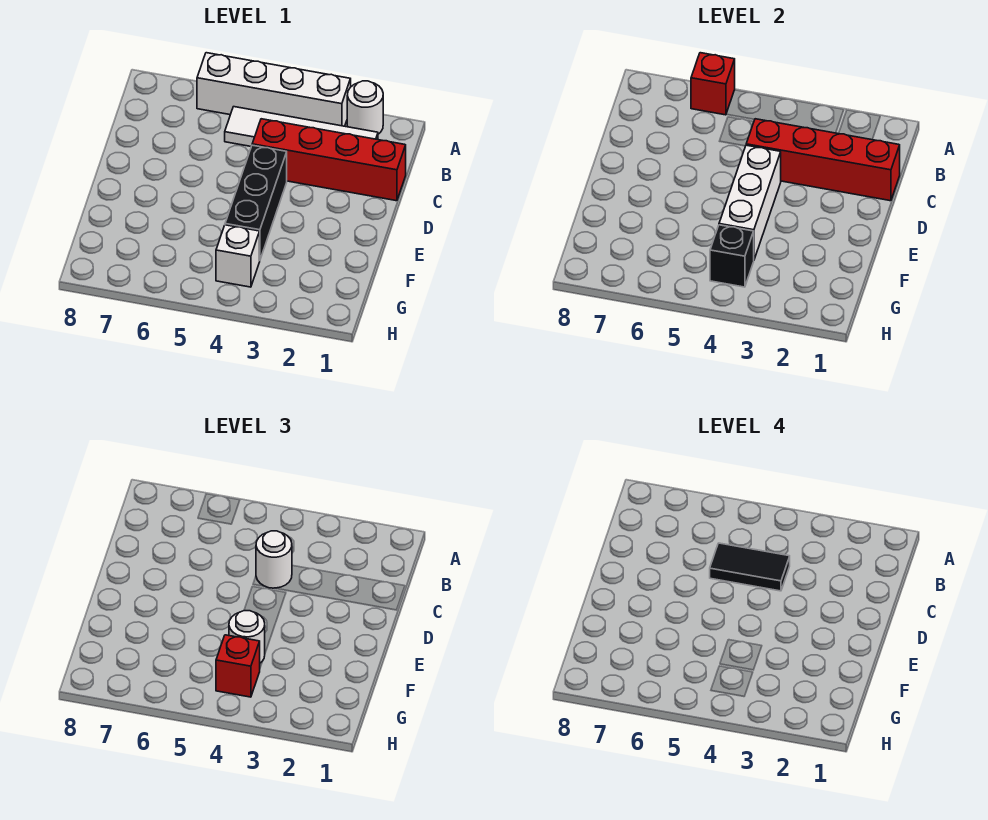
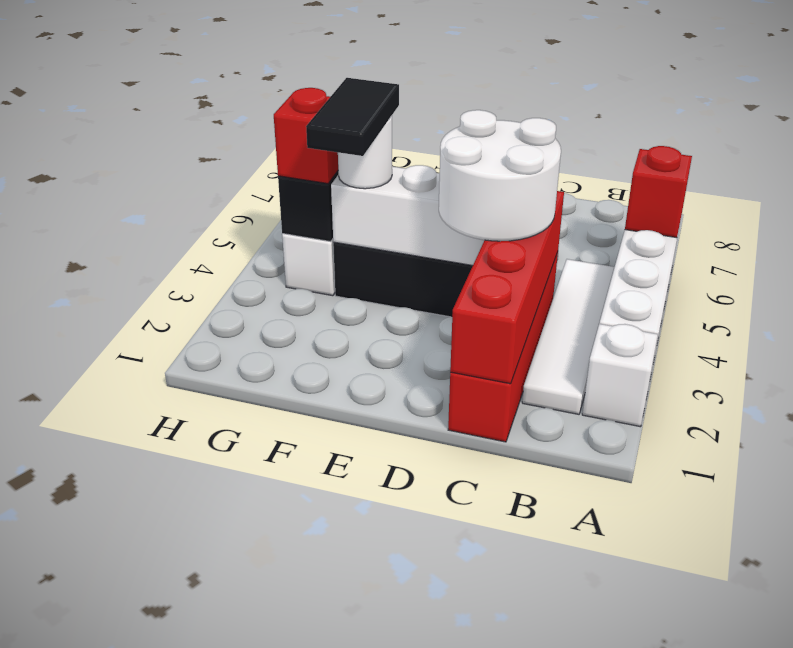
white round brick A2 level 1 -> white brick A2 level 1
white round brick C4 level 3 -> white round brick C3:D4 level 3
black tile C4:C5 level 4 -> black tile F3:F4 level 4

